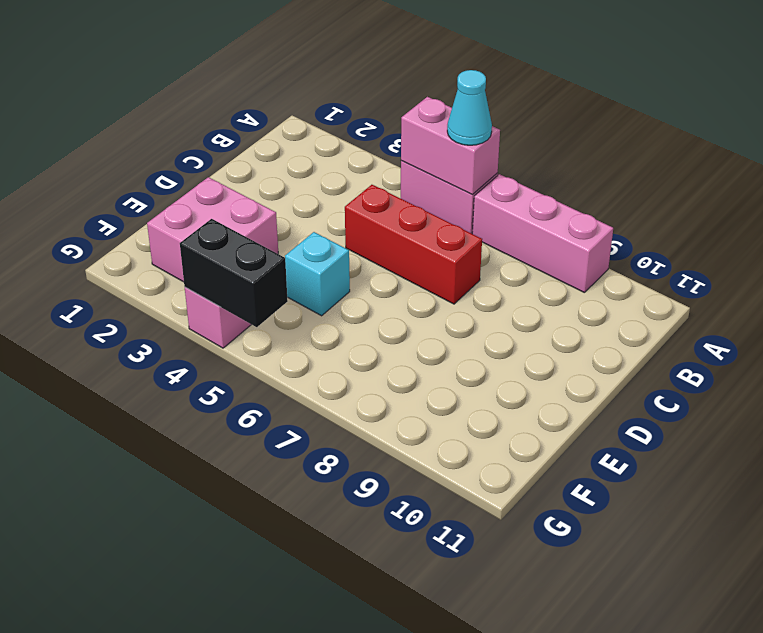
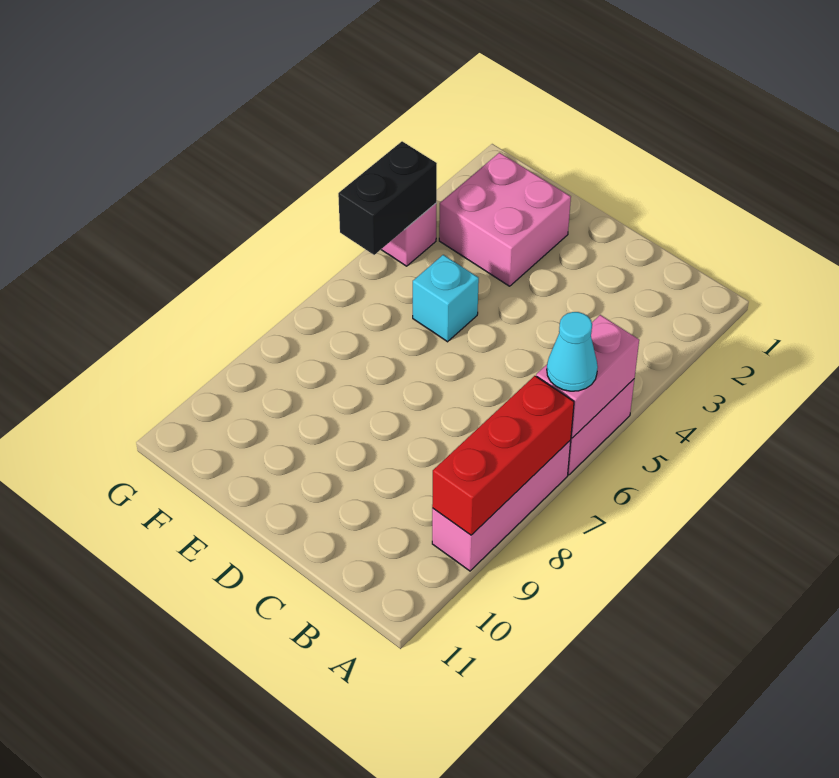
red brick C5:C7 level 1 -> red brick A7:A9 level 2

